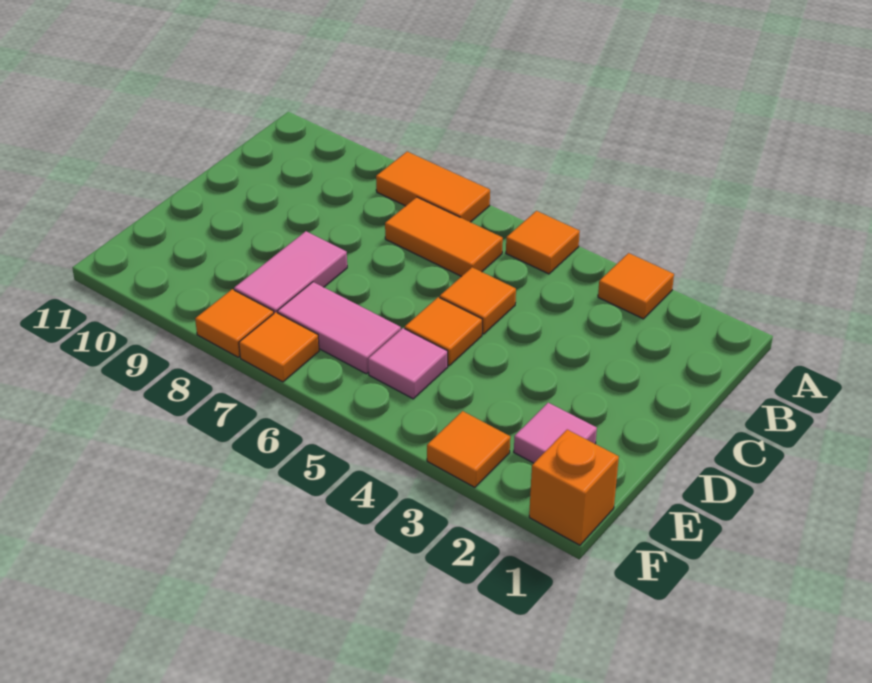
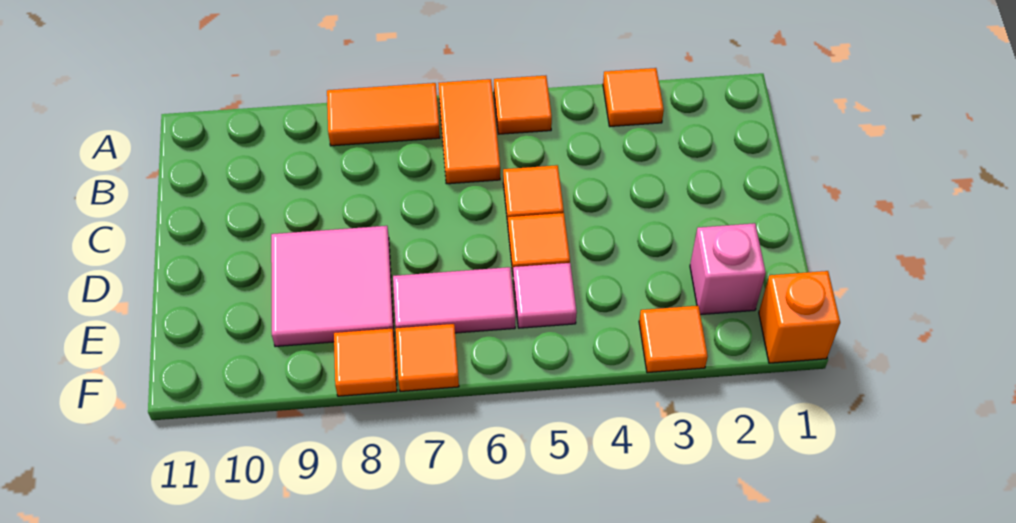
orange tile B6:B7 level 1 -> orange tile A6:B6 level 1
pink tile D8:E8 level 1 -> pink tile D8:E9 level 1
pink tile E2 level 1 -> pink brick E2 level 1

